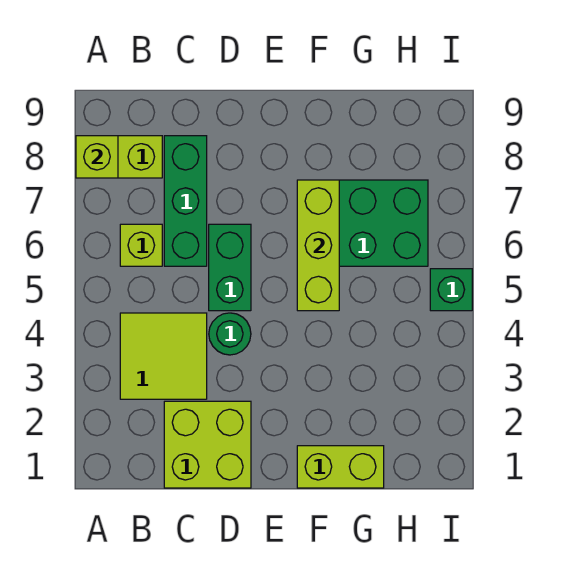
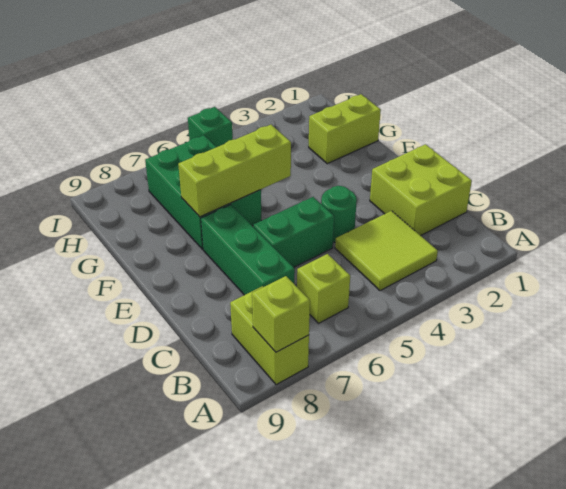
green brick C6:C8 level 1 -> green brick C7:E7 level 1
lime brick F1:G1 level 1 -> lime brick G1:G2 level 1

